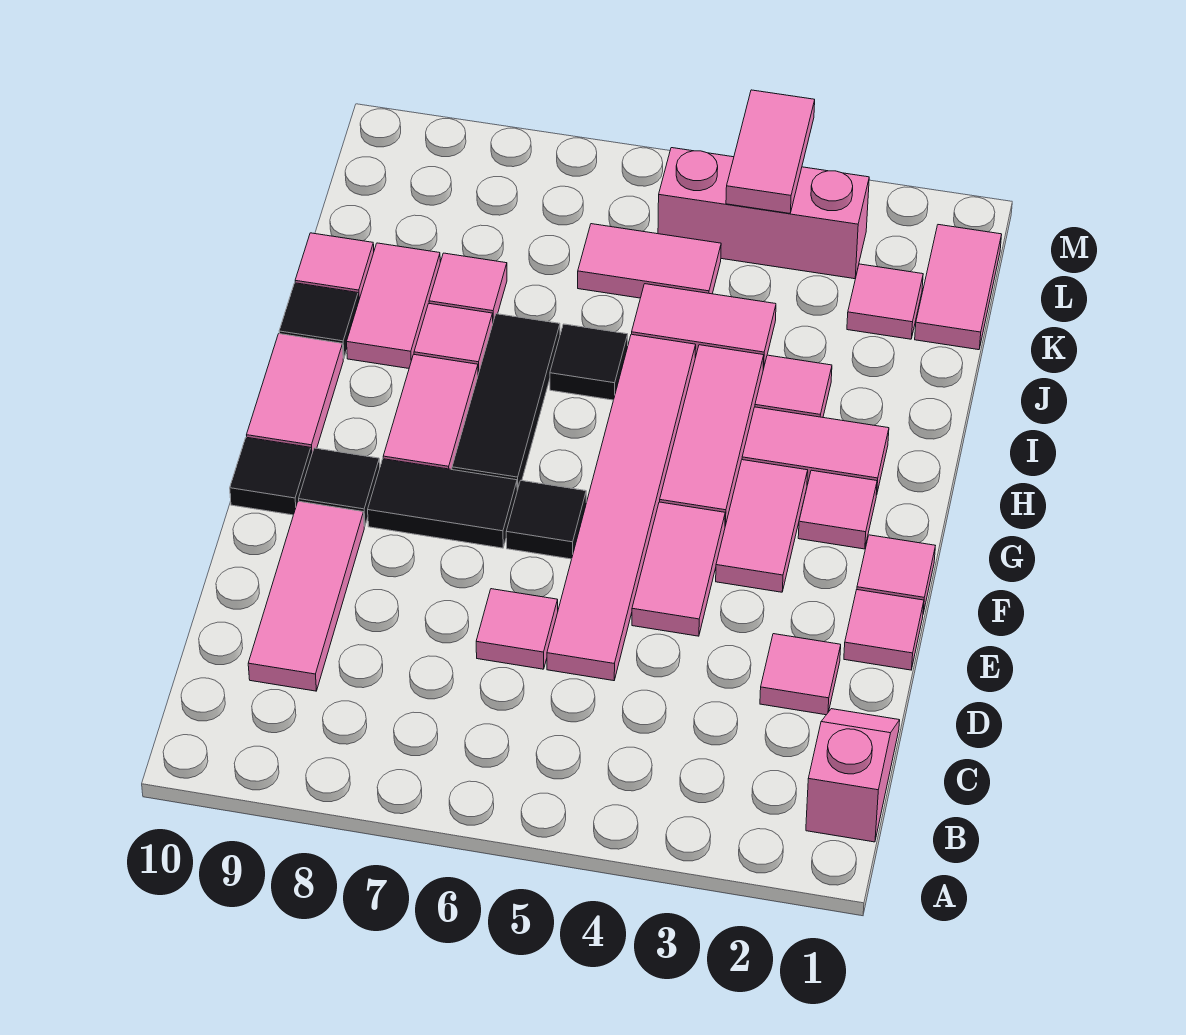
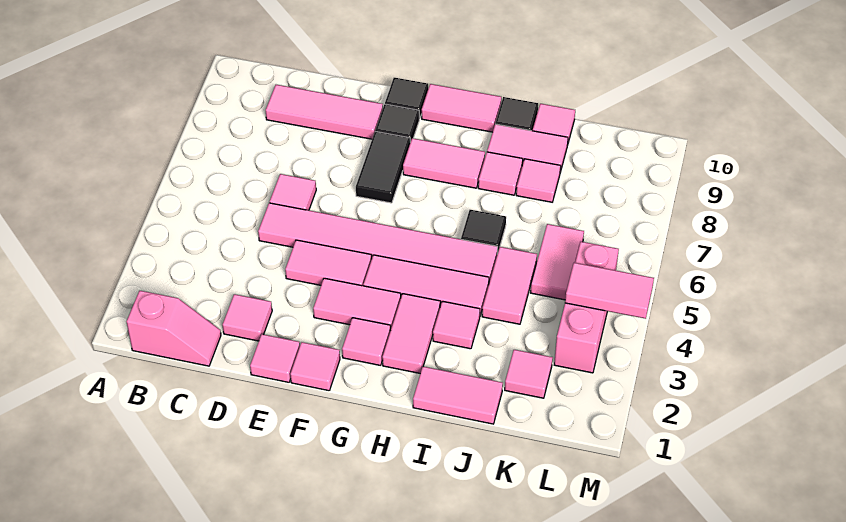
black tile F6 level 1 -> none
black tile G7:I7 level 1 -> none
pink tile K1:L1 level 1 -> pink tile I1:J1 level 1

